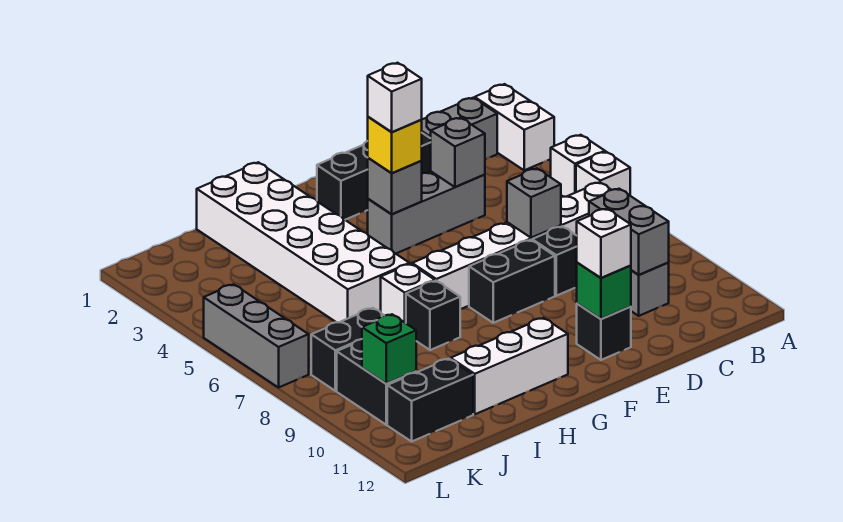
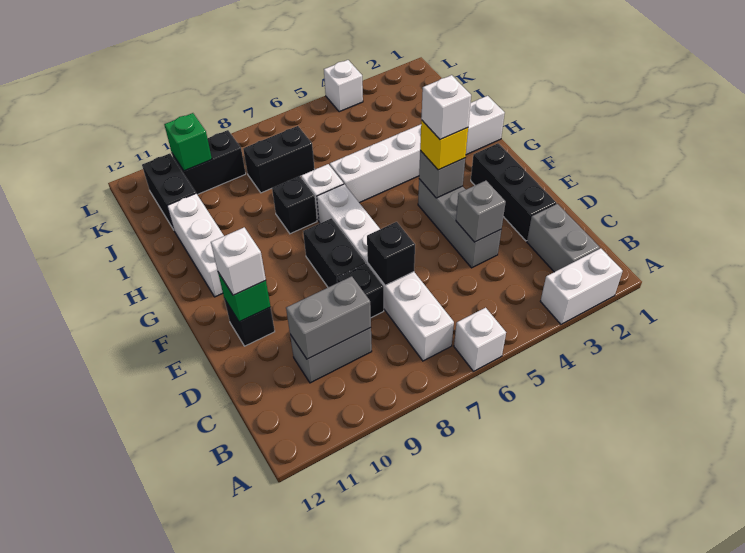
white brick A5 level 1 -> white brick L4 level 1
grey brick D7 level 2 -> black brick D7 level 2
white brick H1:I6 level 1 -> white brick H1:H6 level 1
black brick J8:K8 level 1 -> black brick J7:J8 level 1
grey brick L5:L7 level 1 -> none

